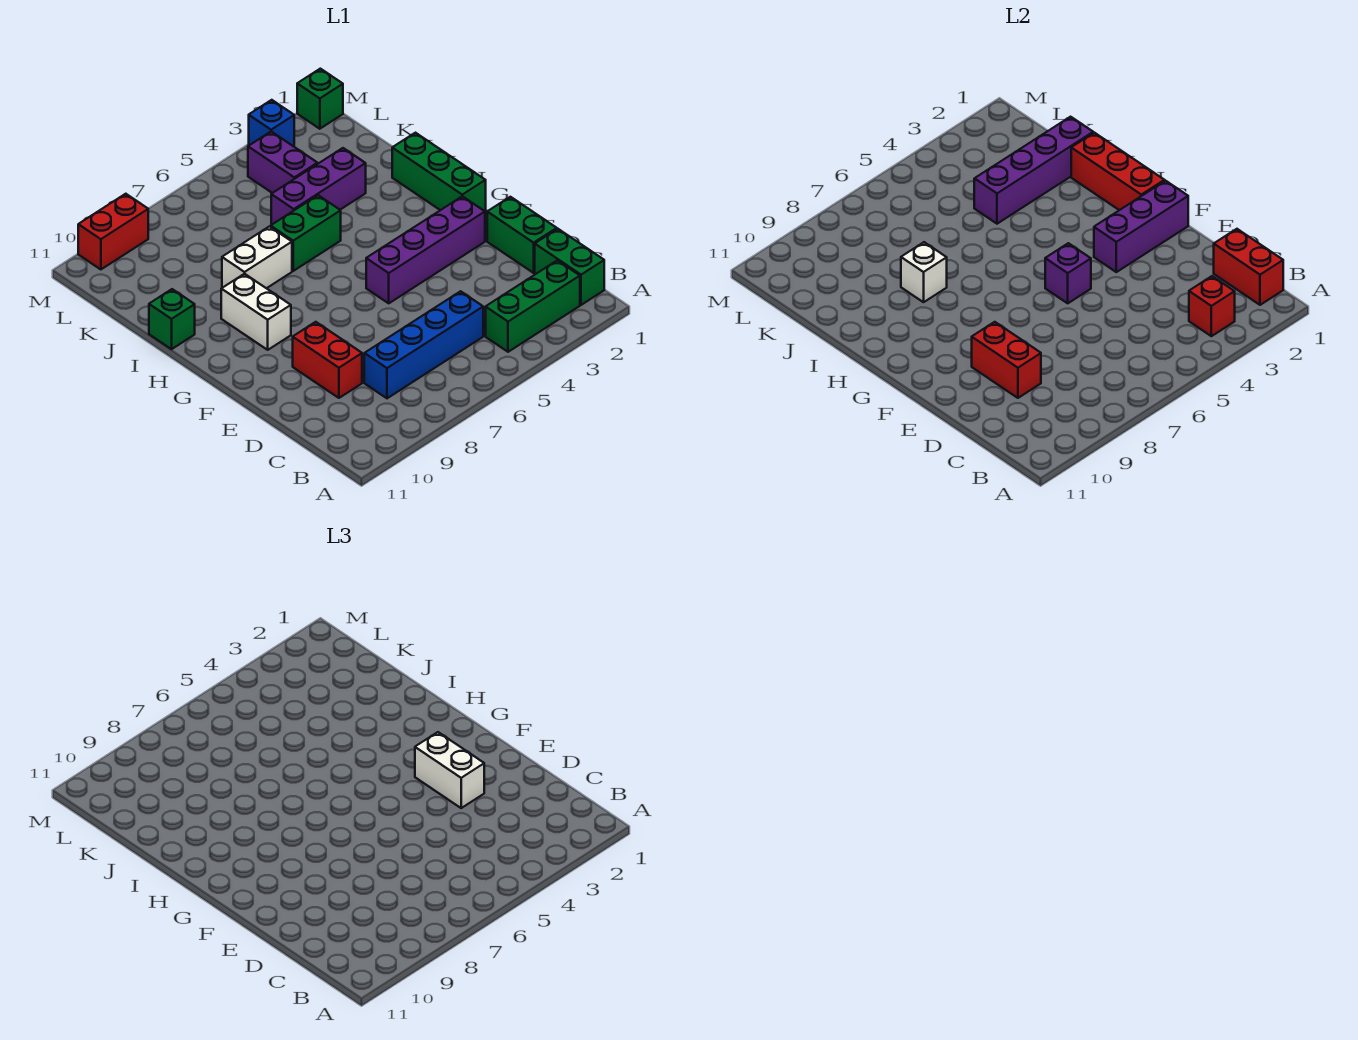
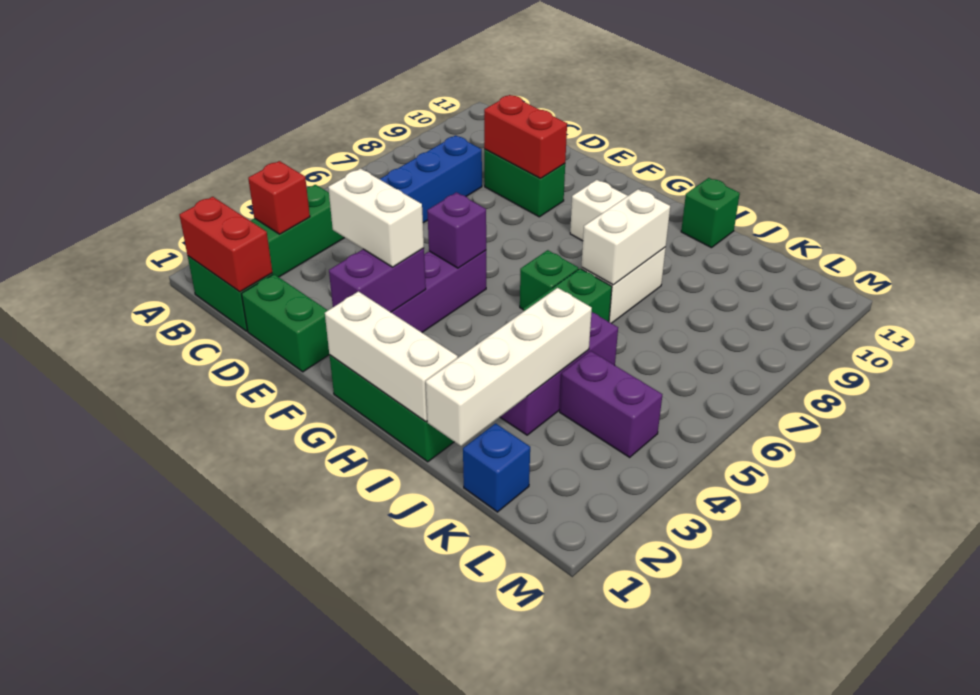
red brick D9:E9 level 1 -> green brick D9:E9 level 1
purple brick F1:F3 level 2 -> purple brick F2:F3 level 2
red brick G1:I1 level 2 -> white brick G1:I1 level 2
white brick I8 level 2 -> white brick I7:I8 level 2
purple brick J1:J4 level 2 -> white brick J1:J4 level 2
green brick M1 level 1 -> green brick H6 level 1
blue brick M3 level 1 -> blue brick K1 level 1
red brick M9:M10 level 1 -> none

